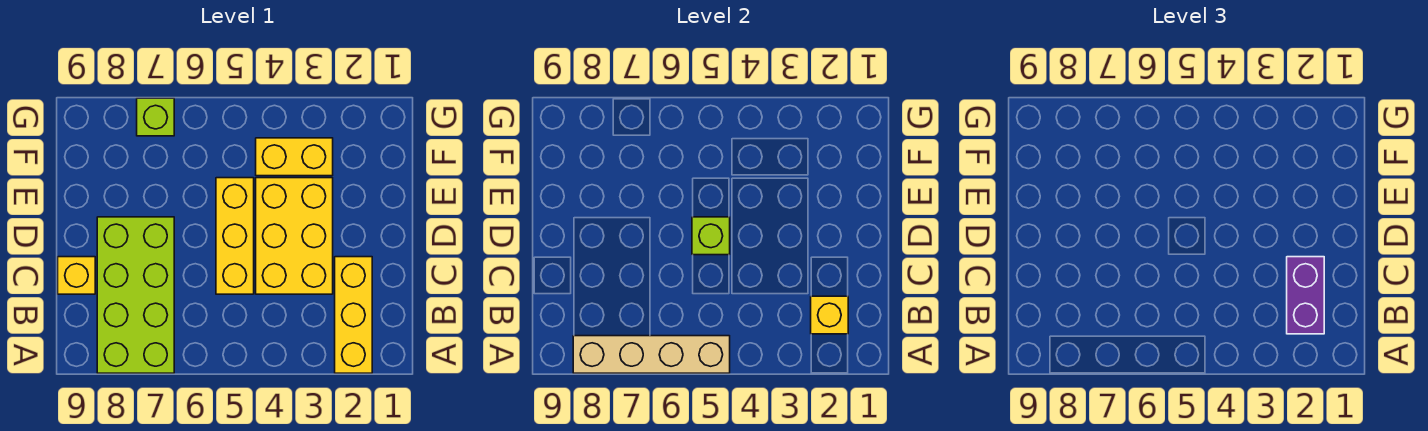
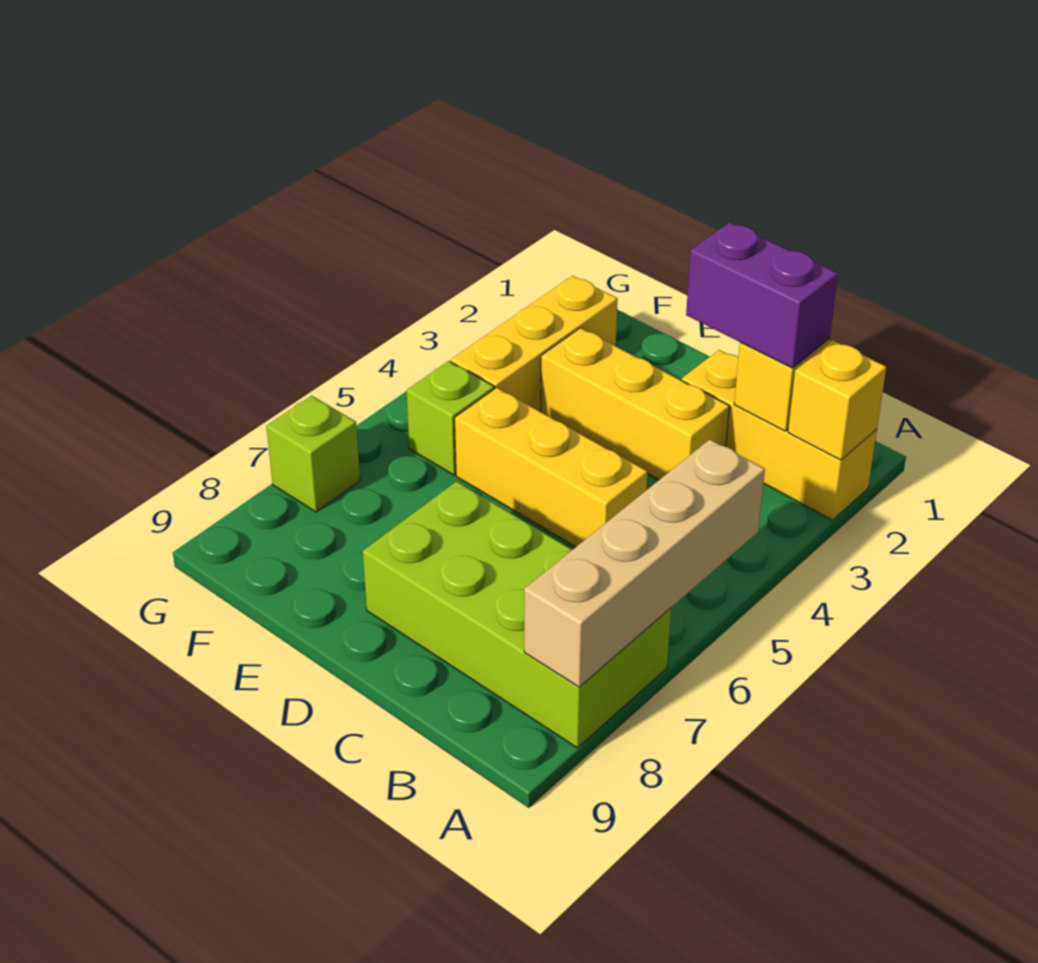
yellow brick C3:E4 level 1 -> yellow brick C3:E3 level 1
yellow brick C9 level 1 -> yellow brick A2 level 2
lime brick D5 level 2 -> lime brick F5 level 1
yellow brick F3:F4 level 1 -> yellow brick F2:F4 level 1

